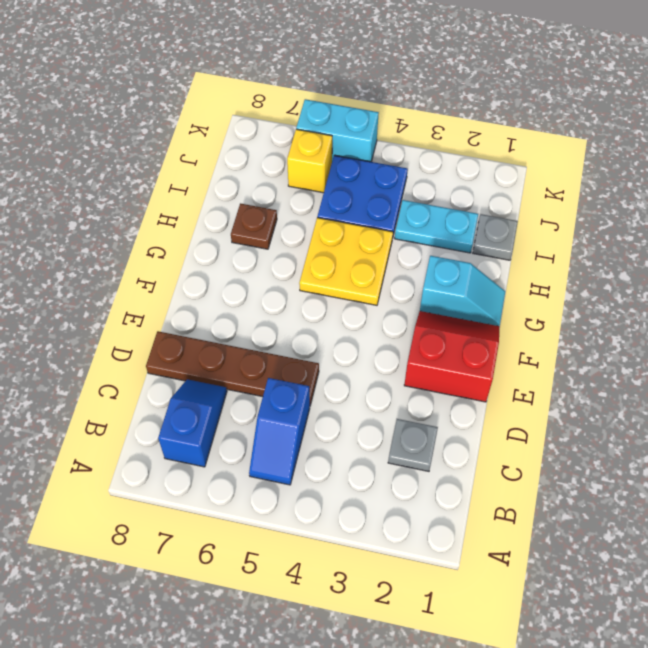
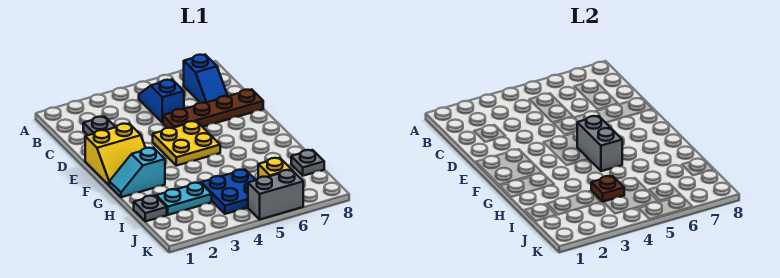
red slope E1:F2 level 1 top E -> yellow slope E1:F2 level 1 top E
none -> grey brick F5:G5 level 2
yellow plate G4:H5 level 1 -> yellow plate E4:F5 level 1
brown plate H7 level 1 -> brown plate I4 level 2
none -> grey plate I8 level 1
cyan brick K5:K6 level 1 -> grey brick K5:K6 level 1

